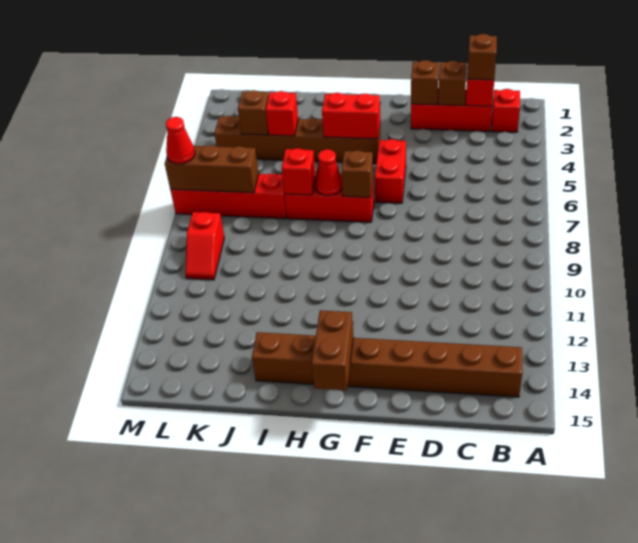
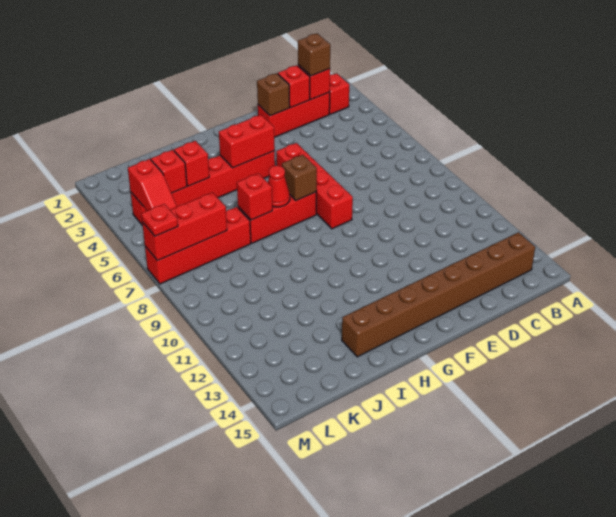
brown brick D2 level 2 -> red brick D2 level 2
red brick F5:F6 level 1 -> red brick F5:F8 level 1
brown brick G4:L4 level 1 -> red brick G4:L4 level 1
brown brick G14:G15 level 2 -> none
brown brick K4 level 2 -> red brick K4 level 2
brown brick K7:M7 level 2 -> red brick K7:M7 level 2
red slope L9:L10 level 1 top 9 -> red slope L4:L5 level 2 top 4
red cone M7 level 3 -> red plate M7 level 3

